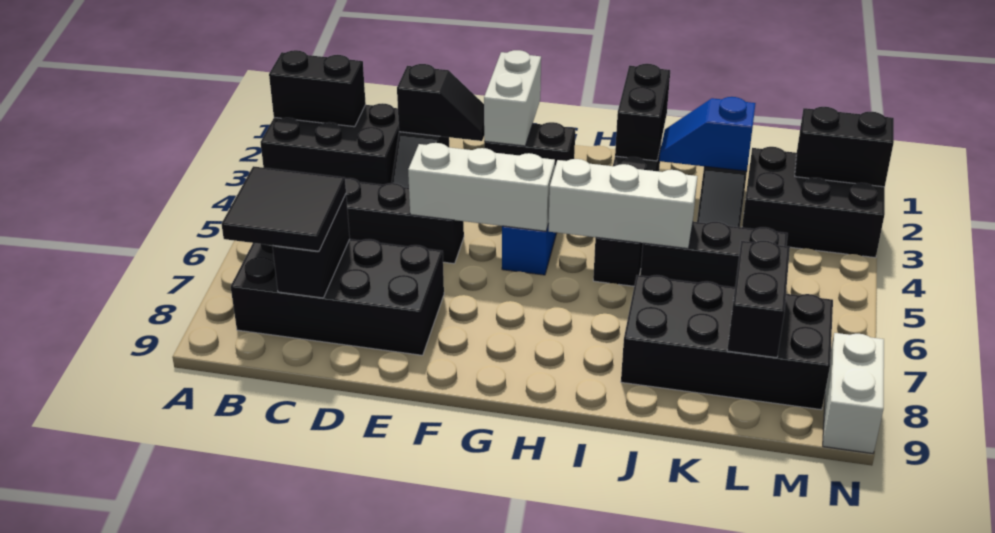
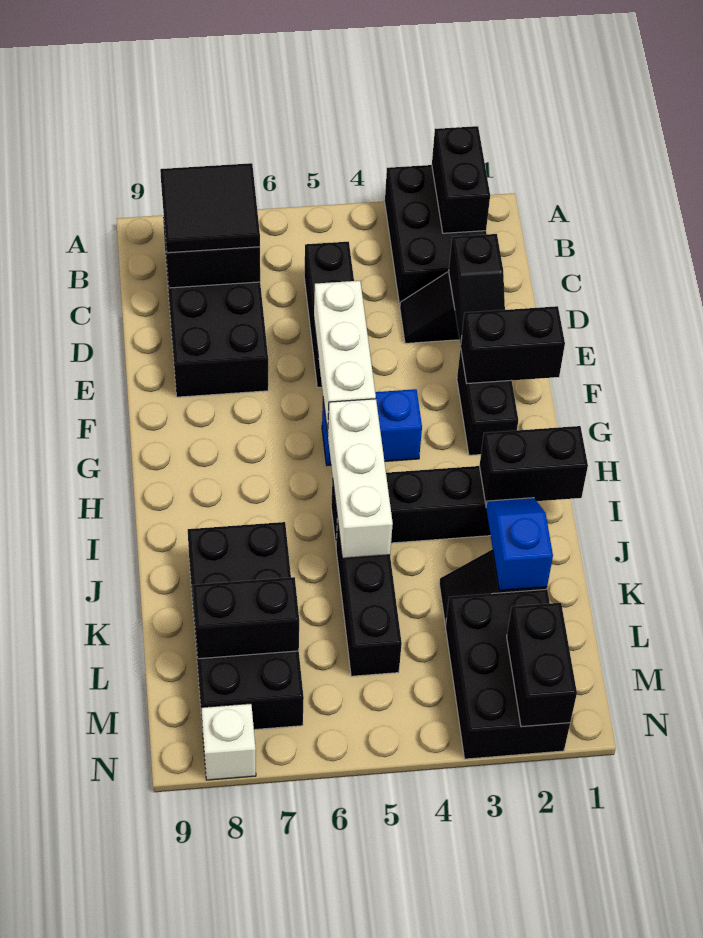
white brick F1:F2 level 2 -> black brick F1:F2 level 2
white brick N8:N9 level 1 -> white brick N8 level 1

